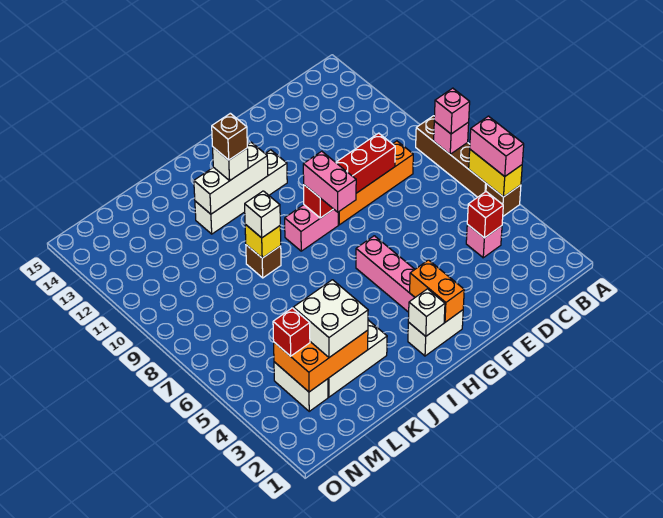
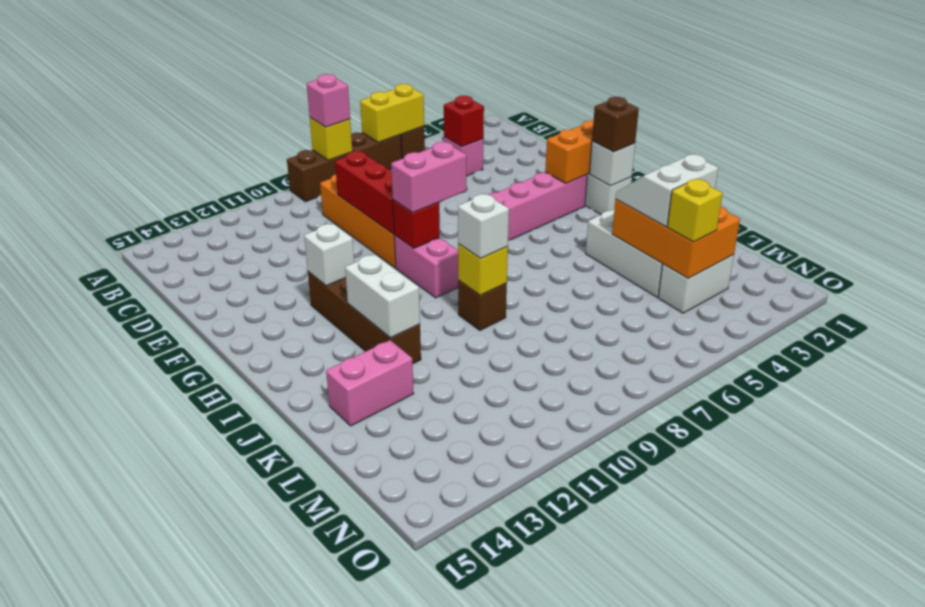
pink brick A5:A6 level 3 -> pink brick K13:K14 level 1
pink brick A8 level 2 -> yellow brick A8 level 2
white brick G12:J12 level 1 -> brown brick G12:J12 level 1
white brick H12:J12 level 2 -> white brick I12:J12 level 2
white brick I12 level 3 -> white brick G12 level 2
brown brick I12 level 4 -> brown brick H2 level 3
white brick K3:L4 level 3 -> white slope K3:L4 level 3 top L
red brick M4 level 3 -> yellow brick M4 level 3

